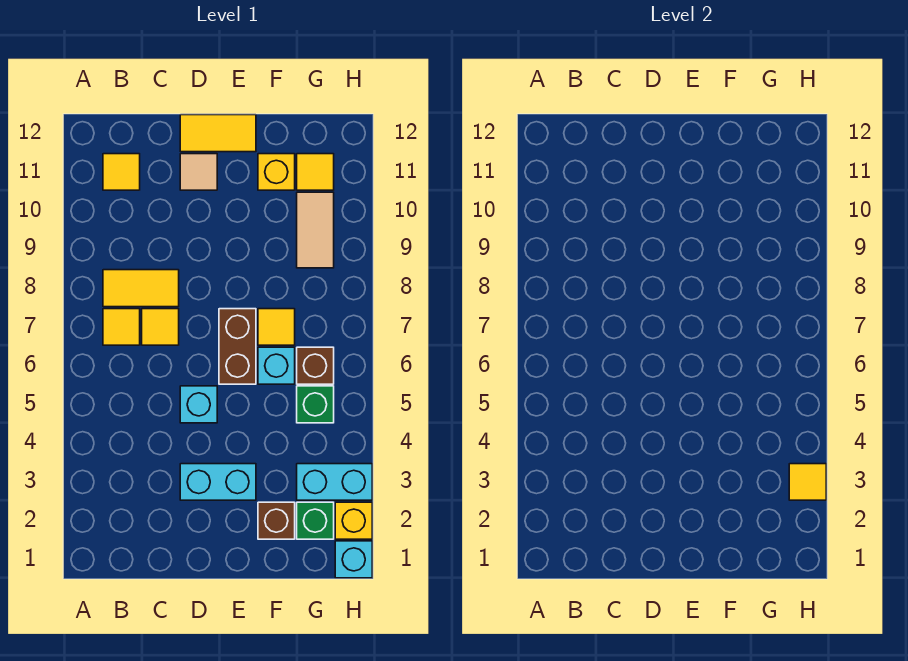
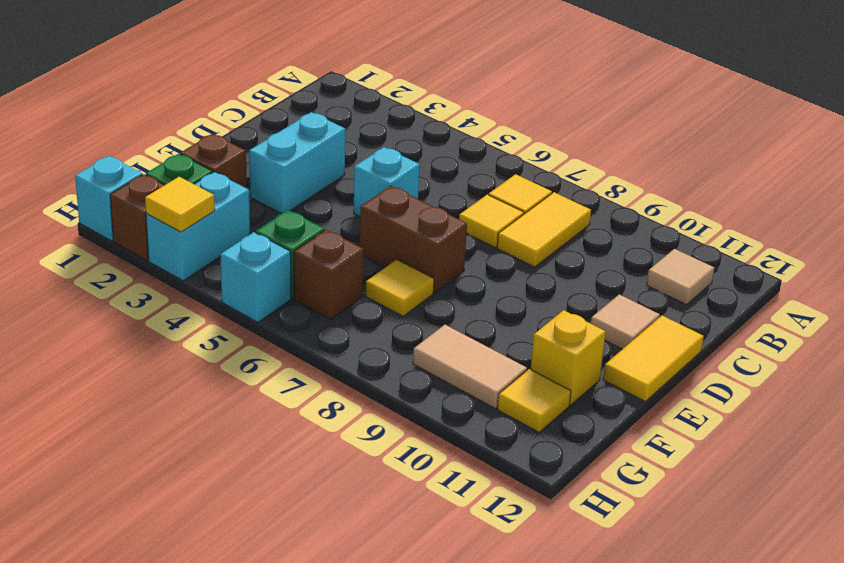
yellow tile B11 level 1 -> tan tile B11 level 1
cyan brick F6 level 1 -> cyan brick H5 level 1
yellow brick H2 level 1 -> brown brick H2 level 1

